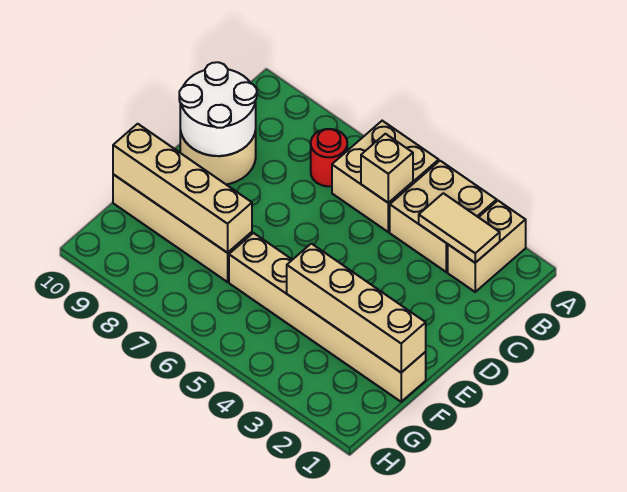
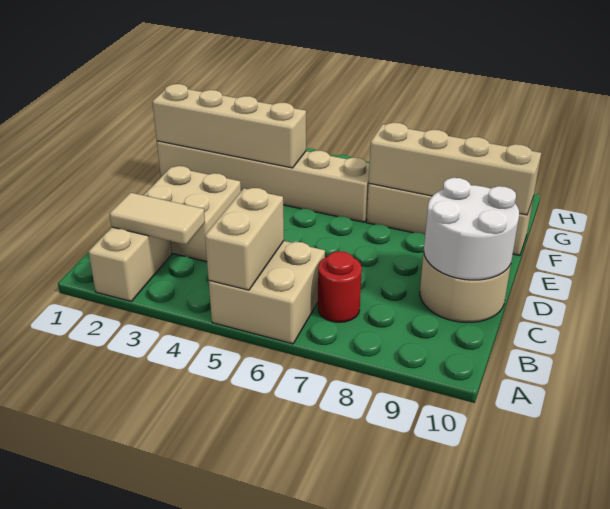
tan brick A3:B4 level 1 -> tan brick C2:D3 level 1
tan brick B5 level 2 -> tan brick A5:B5 level 2

